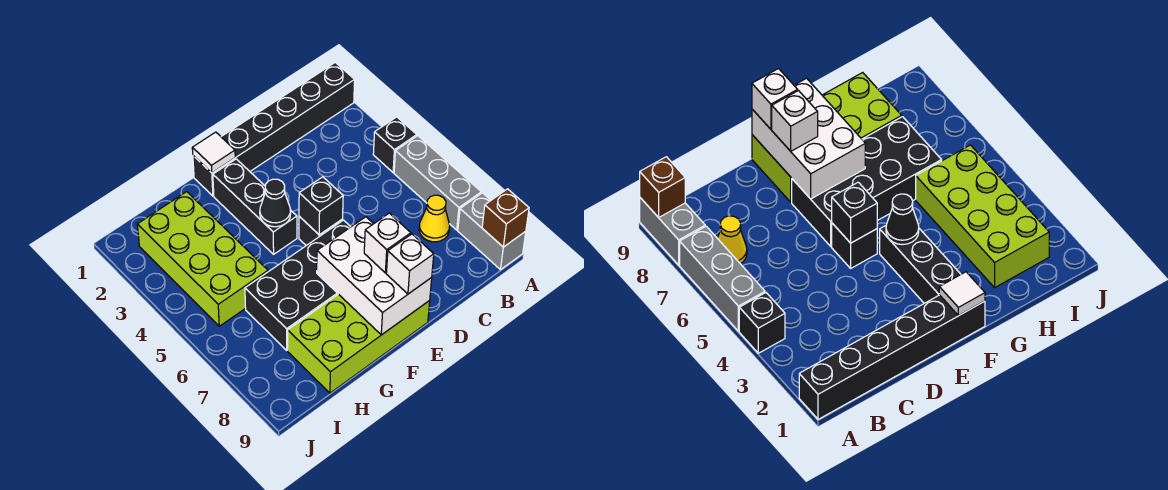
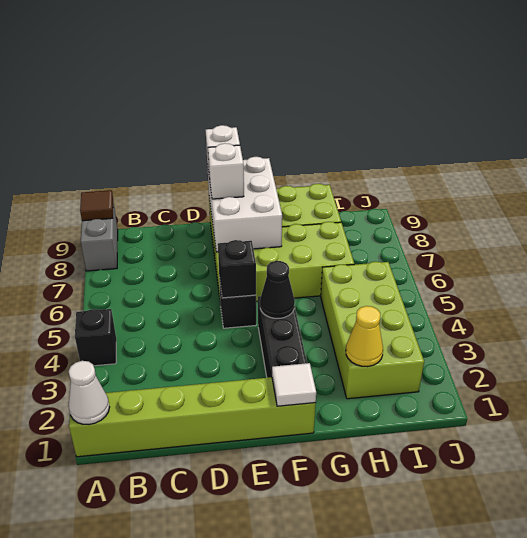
black brick A1:F1 level 1 -> lime brick A1:F1 level 1
none -> white cone A1 level 2
grey brick A5:A7 level 1 -> none
brown brick A9 level 2 -> brown tile A9 level 2
yellow cone B7 level 1 -> yellow cone H2 level 2
black brick E6:H7 level 1 -> lime brick E6:H7 level 1

